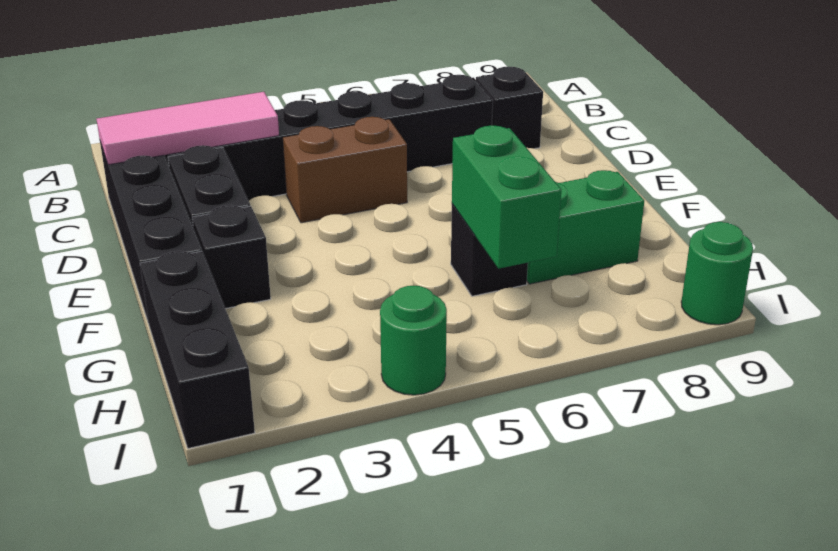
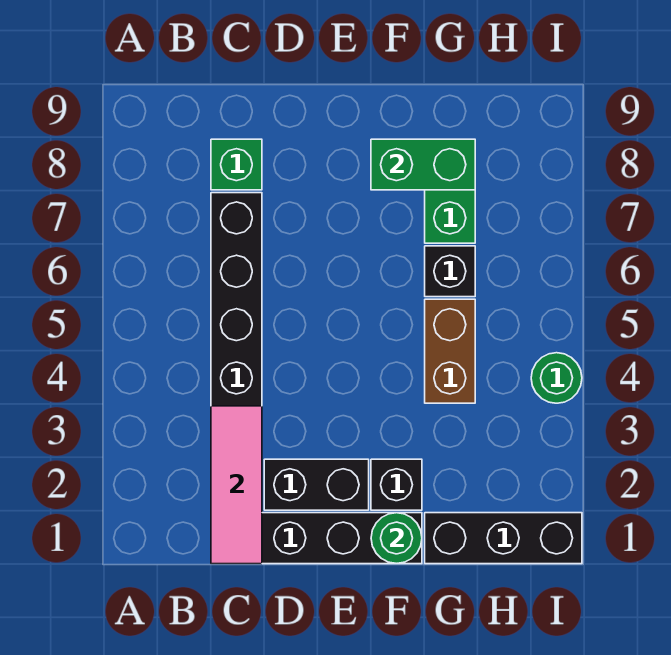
black brick C8 level 1 -> green brick C8 level 1
brown brick D4:D5 level 1 -> brown brick G4:G5 level 1
green brick G6:H6 level 2 -> green brick F8:G8 level 2
green round brick I9 level 1 -> green round brick F1 level 2

